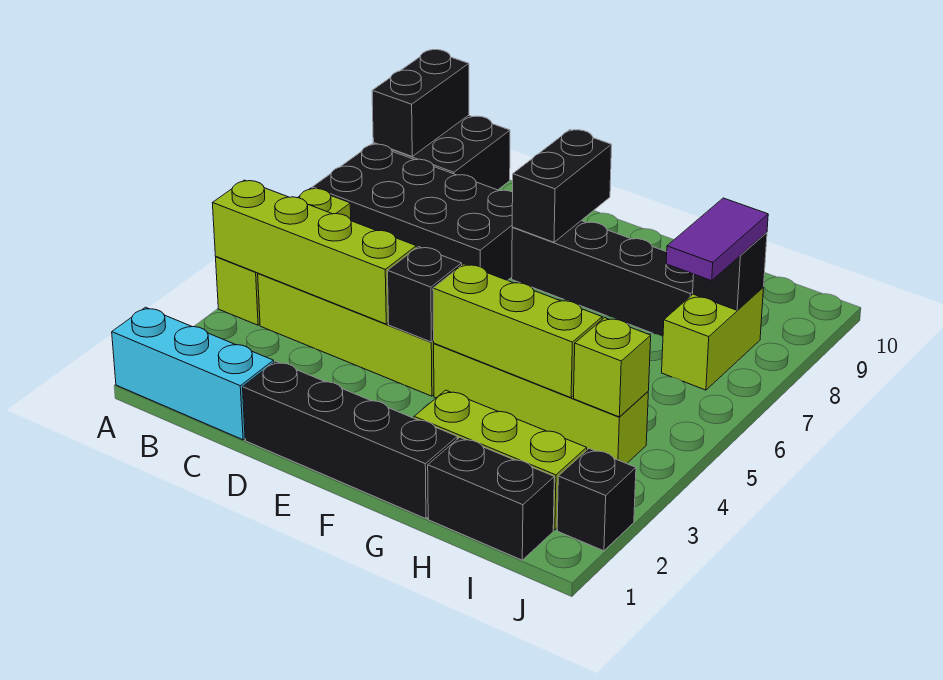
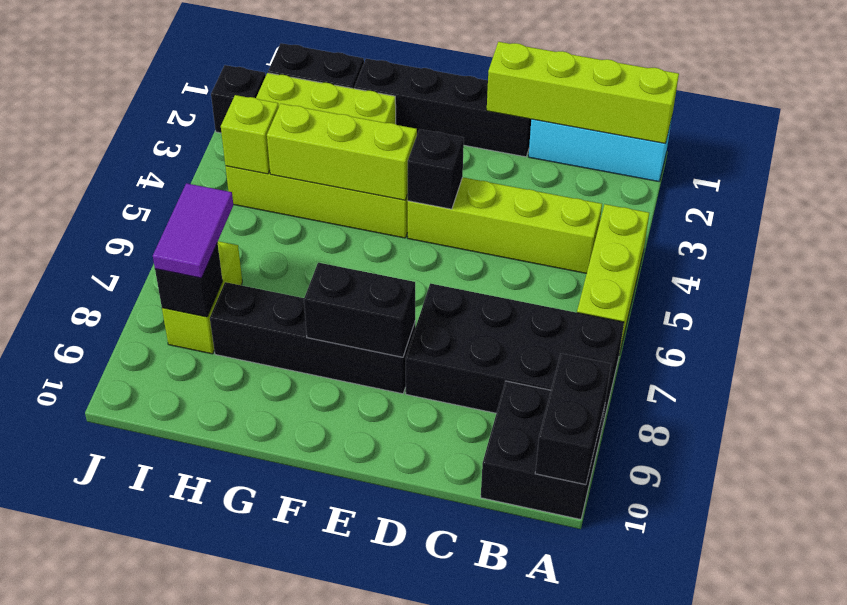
lime brick A4:D4 level 2 -> lime brick A1:D1 level 2
black brick E8:E9 level 2 -> black brick E8:F8 level 2

